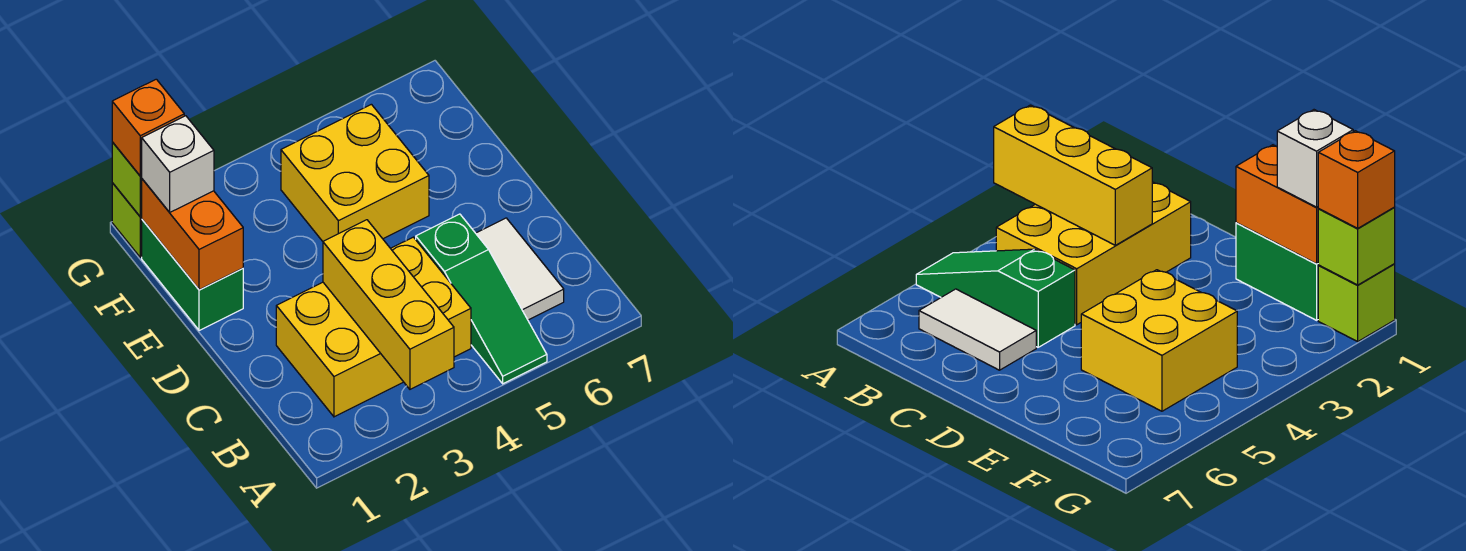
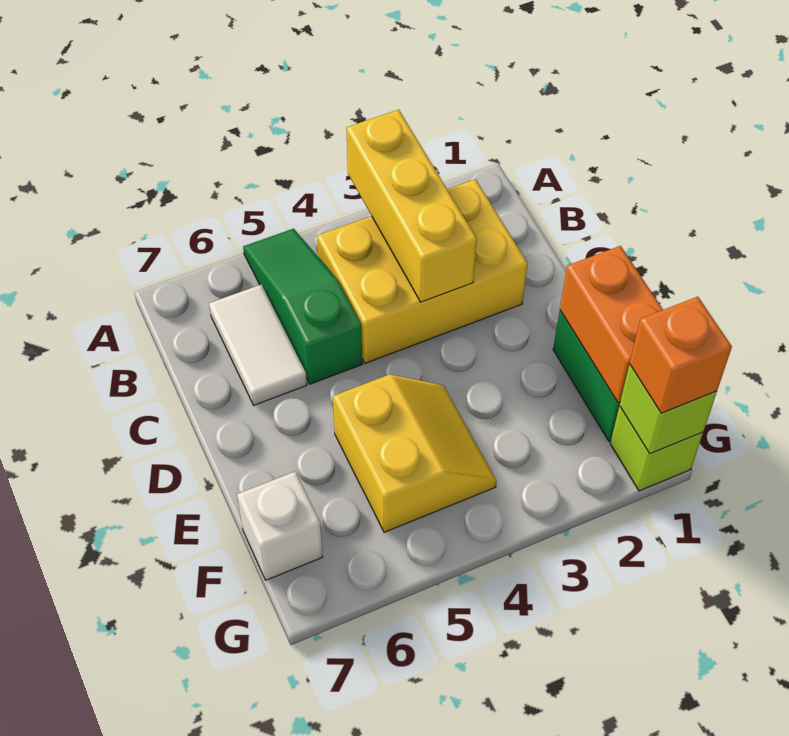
yellow brick E4:F5 level 1 -> yellow slope E4:F5 level 1 top 5
white brick F1 level 3 -> white brick F7 level 1

